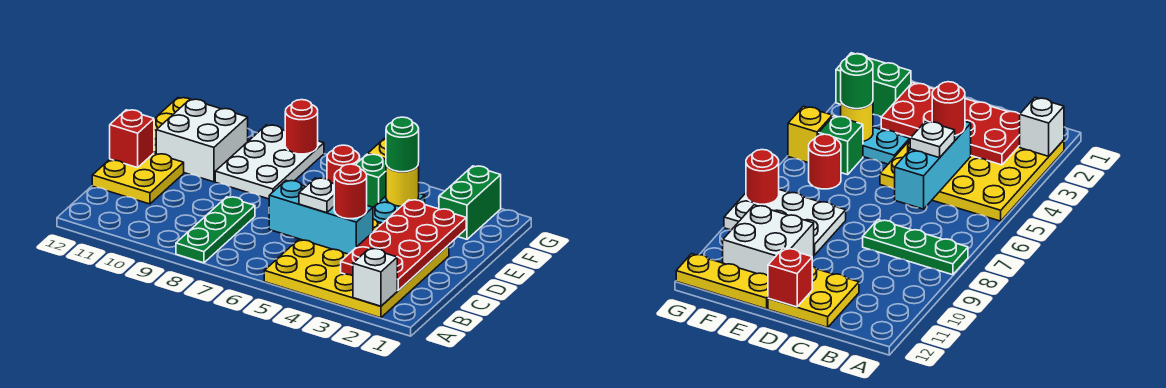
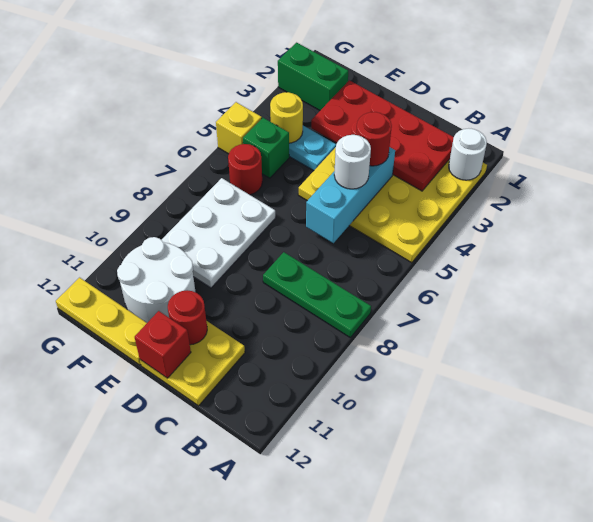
white brick A2 level 2 -> white round brick A2 level 2
white plate C5 level 3 -> white round brick C5 level 3
white plate E8:G9 level 1 -> white plate E7:F9 level 1
white brick E10:F11 level 1 -> white round brick E10:F11 level 1
green round brick F4 level 3 -> none
red round brick G8 level 2 -> red round brick D11 level 2

